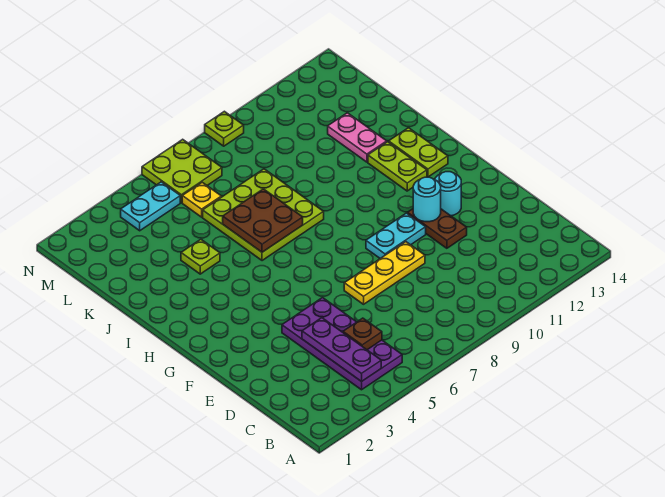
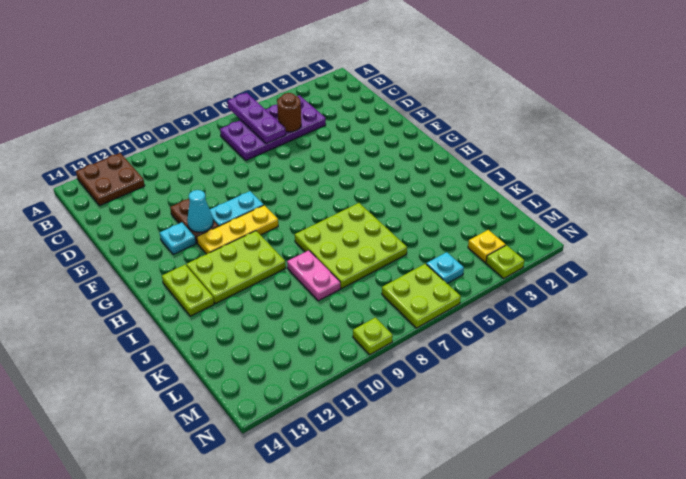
purple plate B4:E5 level 1 -> purple plate B4:C7 level 1
purple plate B4:D4 level 2 -> purple plate A6:C6 level 2
brown plate C5 level 2 -> brown round brick C5 level 2
yellow plate E7:E9 level 1 -> yellow plate G9:G11 level 1
cyan round brick F11 level 2 -> cyan cone F11 level 2
cyan round brick F12 level 1 -> cyan plate F12 level 1
lime plate H12:I12 level 1 -> lime plate H10:I12 level 1
brown plate I6:J7 level 2 -> brown plate A12:B13 level 1
lime plate J4 level 1 -> lime plate N3 level 1
pink plate J12:K12 level 1 -> pink plate J9:K9 level 1
yellow plate L6 level 1 -> yellow plate M3 level 1
cyan plate M4:M5 level 1 -> cyan plate M5 level 1

